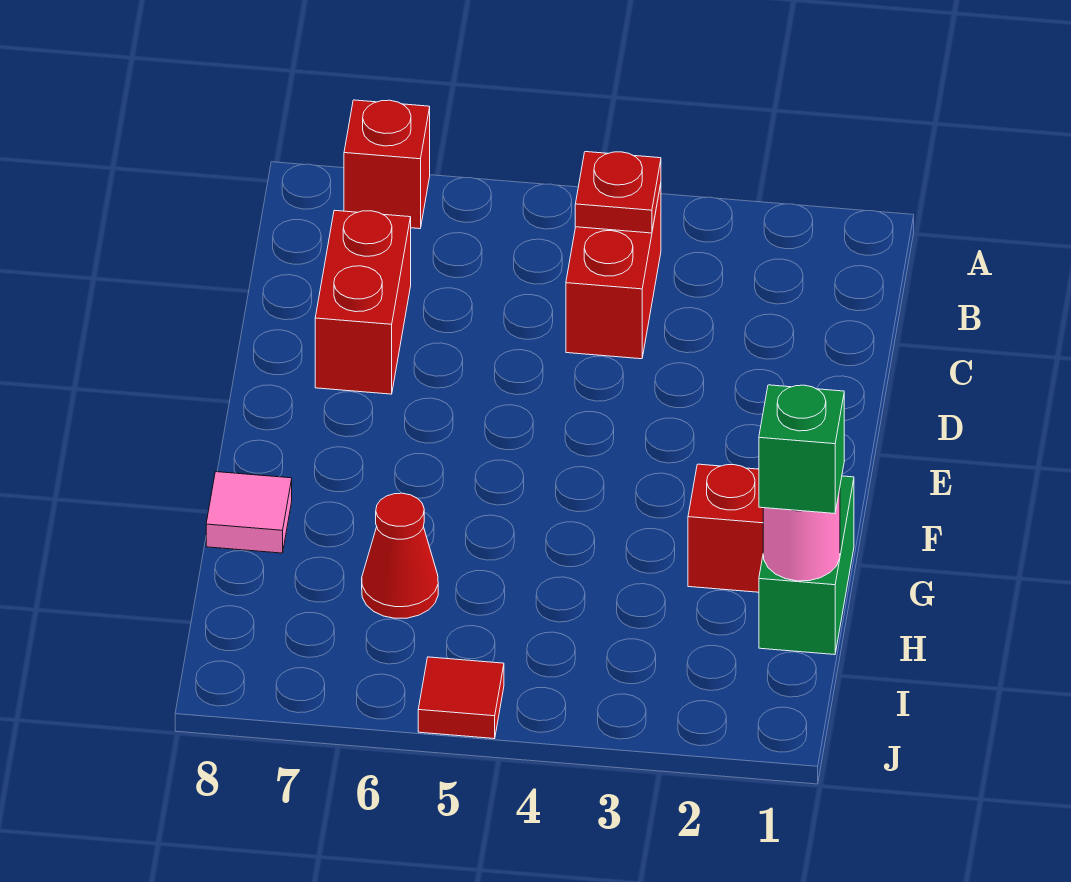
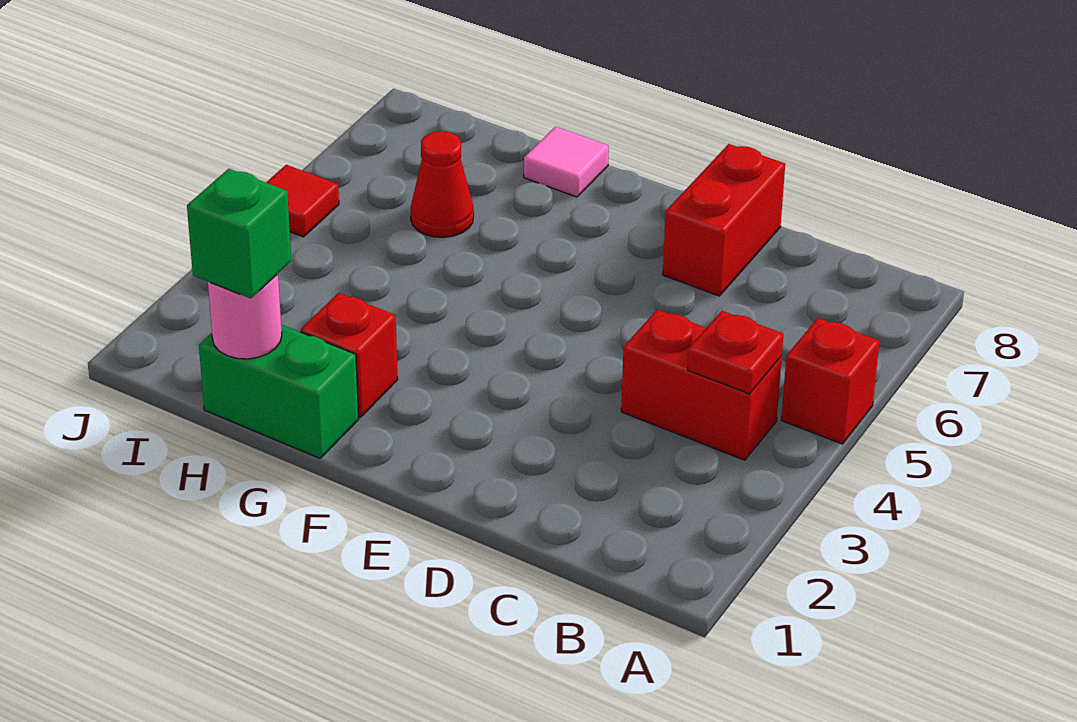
red brick A7 level 1 -> red brick A5 level 1
red brick C7:D7 level 1 -> red brick D7:D8 level 1

